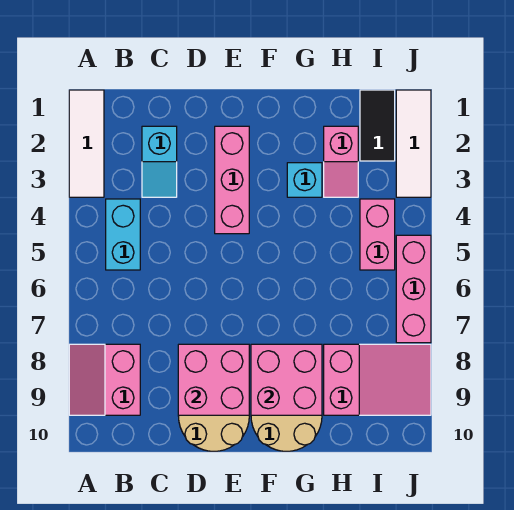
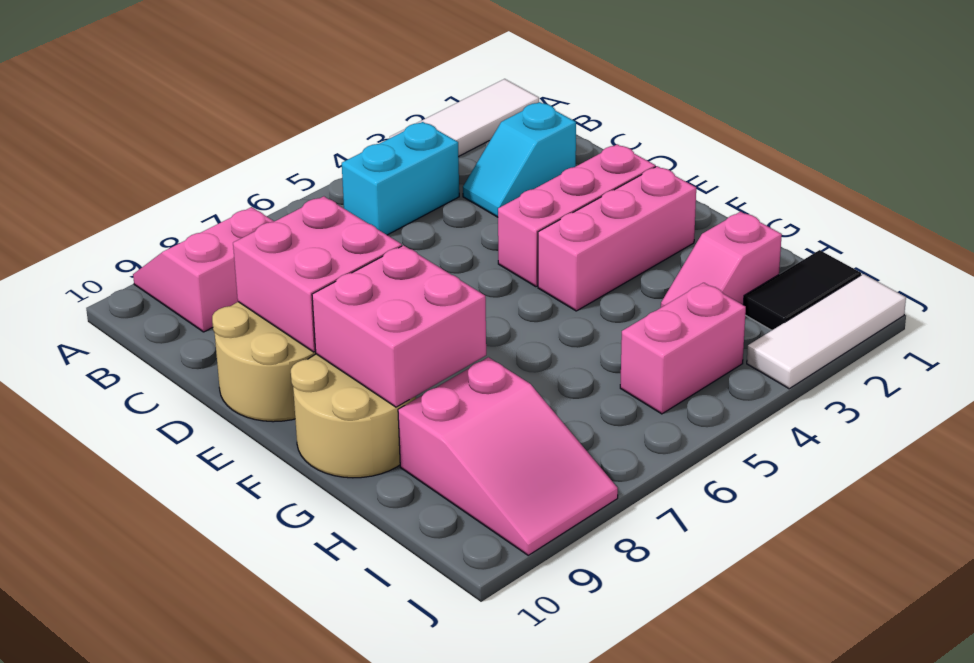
cyan brick G3 level 1 -> none
pink brick J5:J7 level 1 -> pink brick F2:F4 level 1

